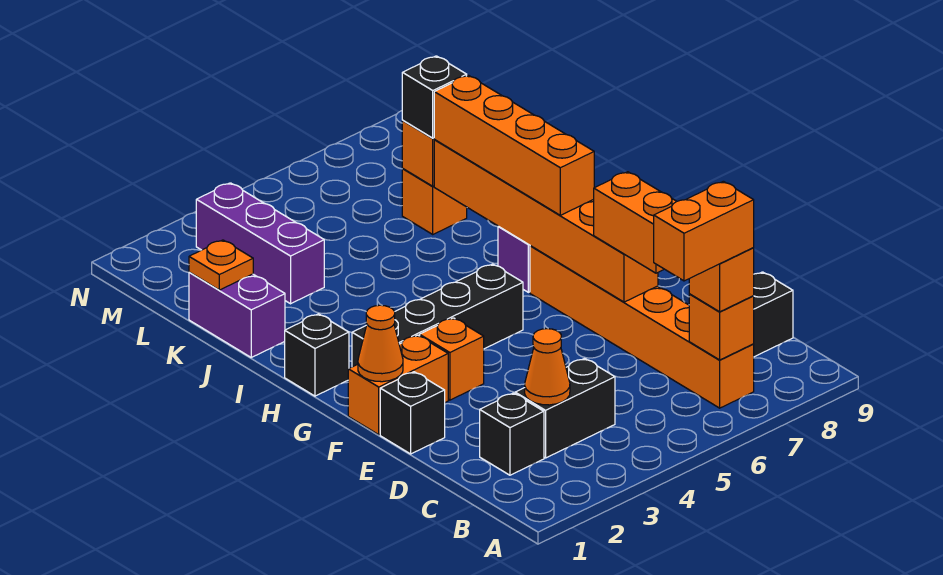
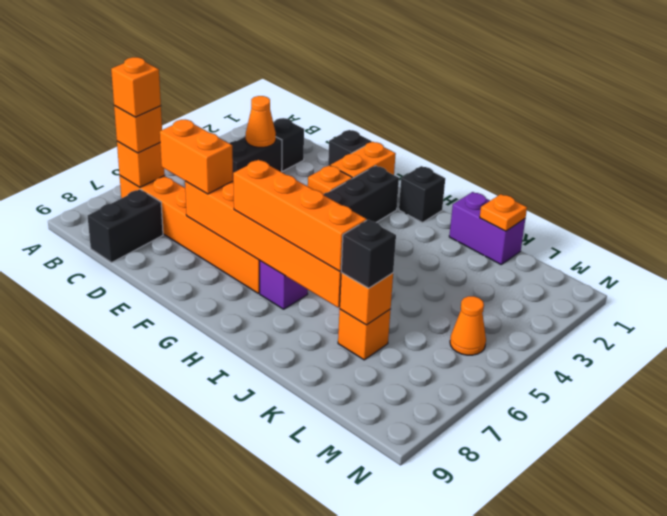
orange brick B6:B7 level 4 -> orange brick B7 level 4
orange cone F1 level 2 -> orange cone M5 level 1
purple brick K3:M3 level 1 -> none

